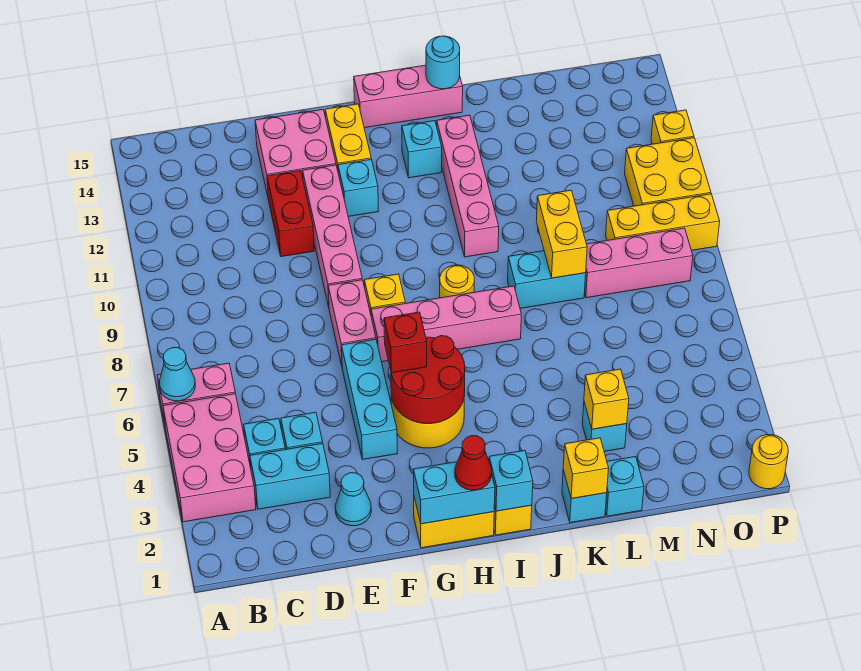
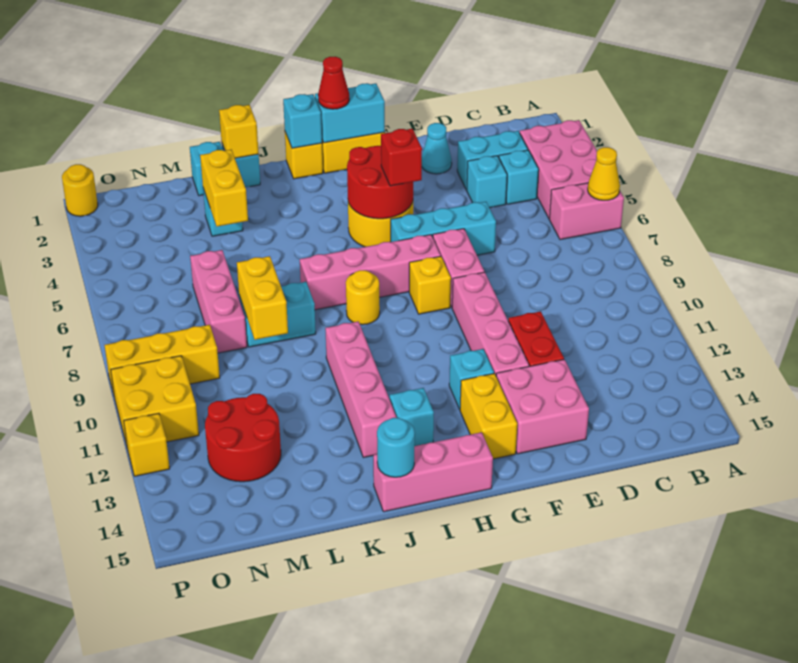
cyan cone A6 level 2 -> yellow cone A6 level 2
cyan brick F4:F6 level 1 -> cyan brick E6:G6 level 1
yellow brick L3 level 2 -> yellow brick L3:L4 level 2
pink brick M8:O8 level 1 -> pink brick M6:M8 level 1
none -> red round brick M12:N13 level 1

